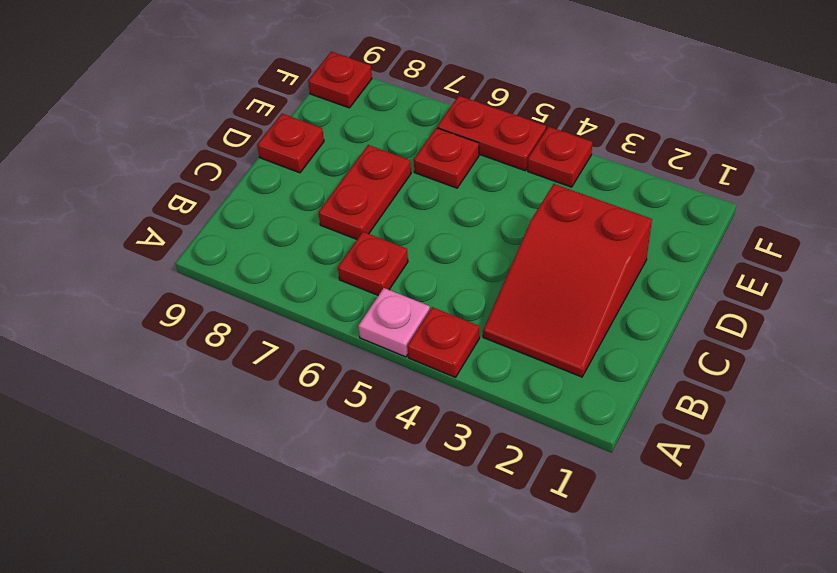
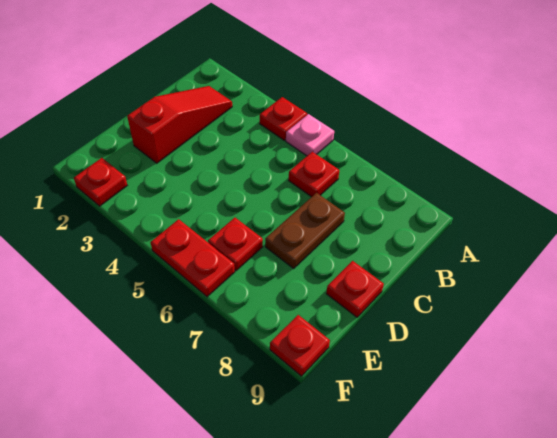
red slope B2:D3 level 1 top D -> red slope B2:D2 level 1 top D
red plate C7:D7 level 1 -> brown plate C7:D7 level 1
red plate F4 level 1 -> red plate F2 level 1

